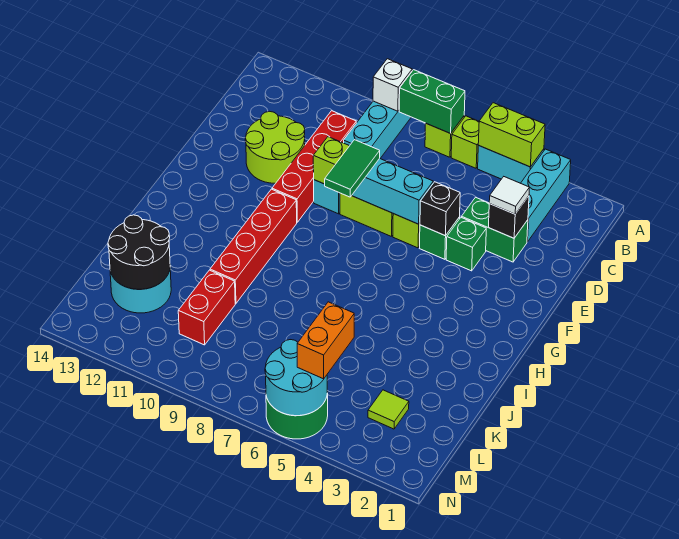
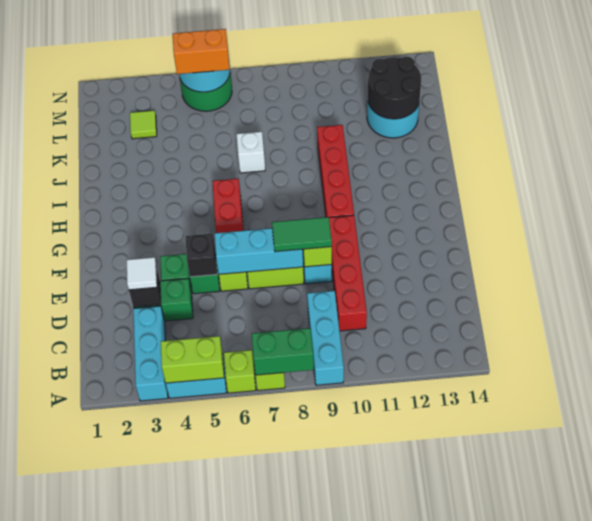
white brick A9 level 2 -> white brick J7 level 1
lime round brick D11:E12 level 1 -> none
green tile E8:F8 level 3 -> green tile E8:E9 level 3
red brick K10:L10 level 1 -> red brick G6:H6 level 1
orange brick L5:M5 level 3 -> orange brick M5:M6 level 3

